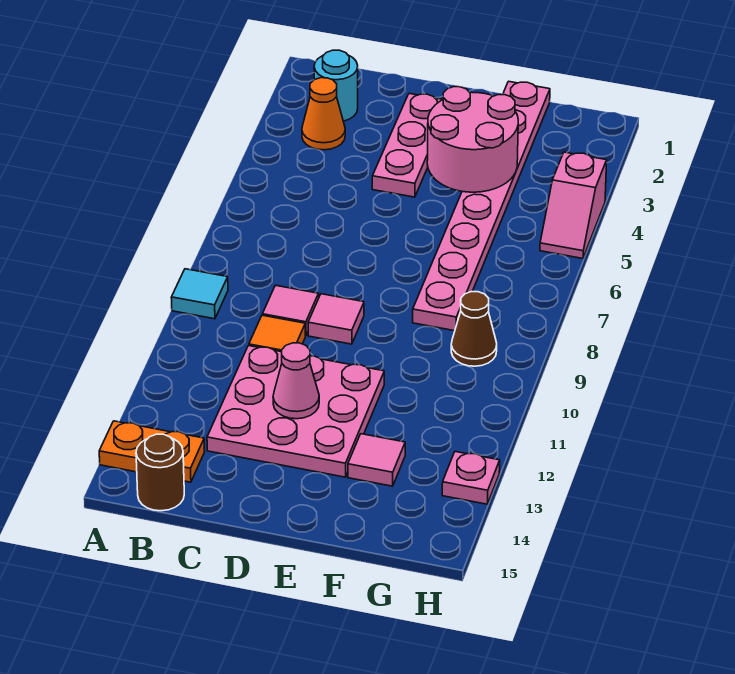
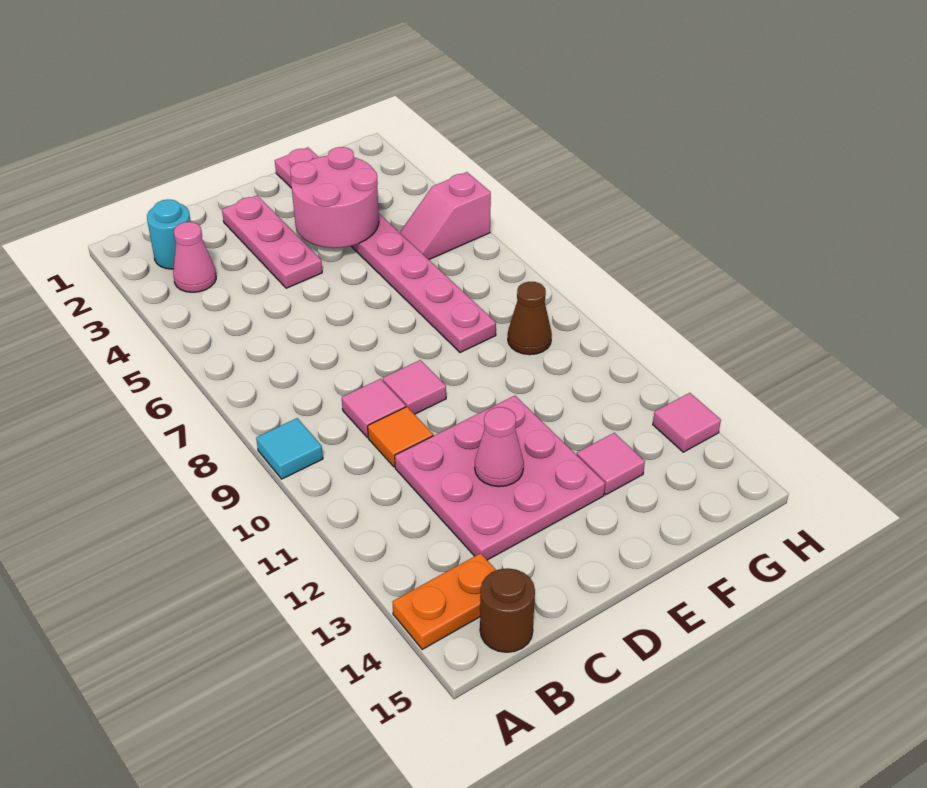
orange cone B3 level 1 -> pink cone B3 level 1
pink slope H4:H5 level 1 top 4 -> pink slope G5:H5 level 1 top H
pink plate H13 level 1 -> pink tile H13 level 1

